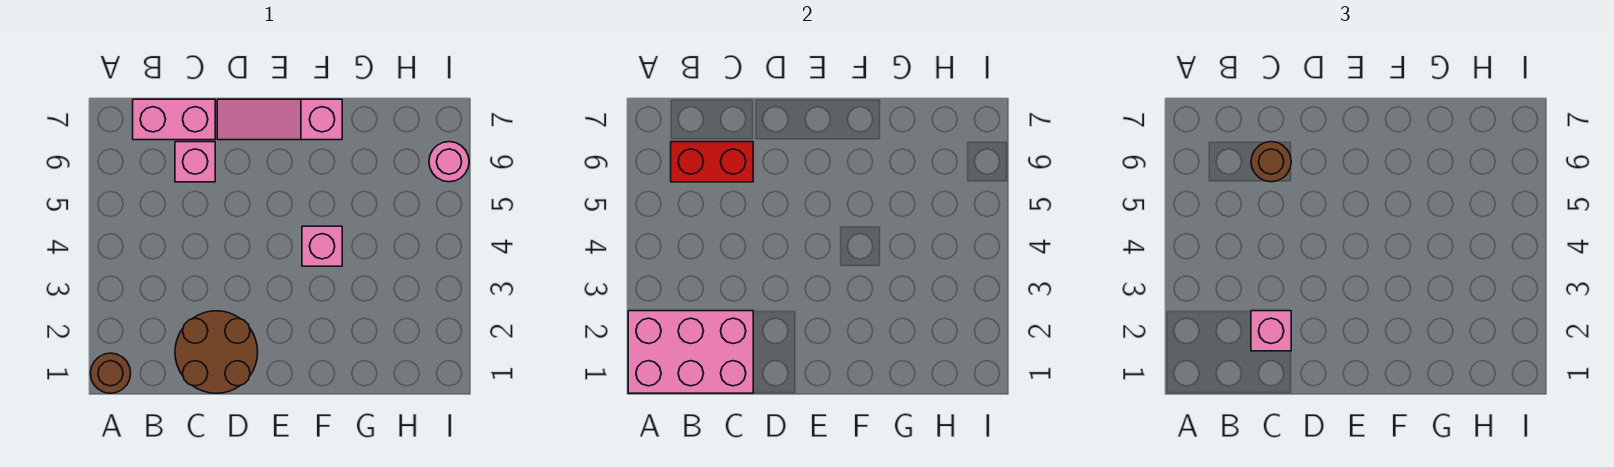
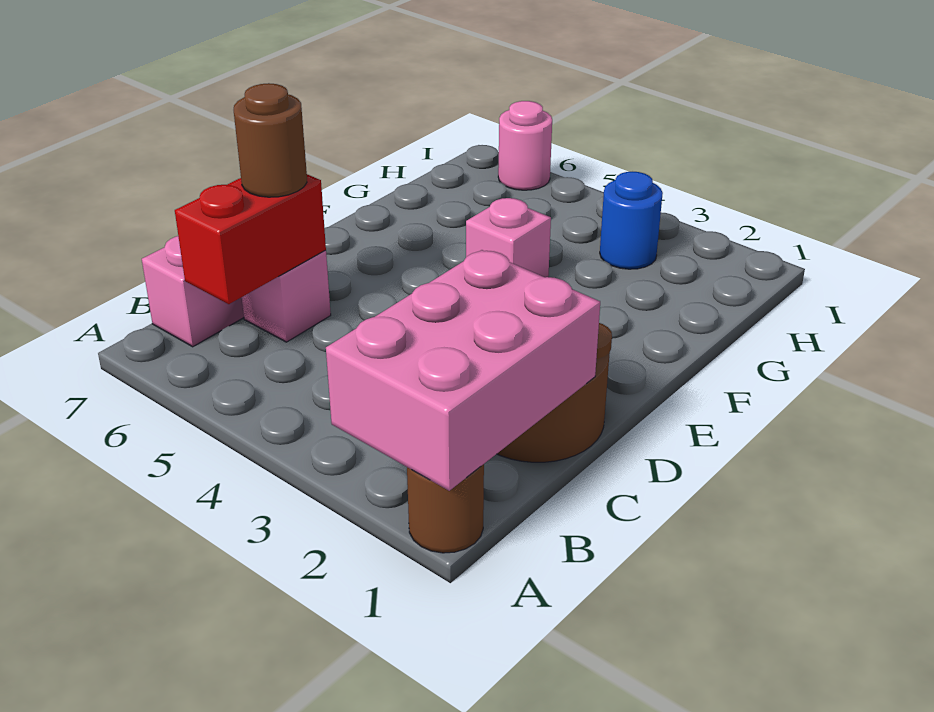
pink brick C2 level 3 -> none
pink slope D7:F7 level 1 top F -> none
none -> blue round brick H3 level 1

